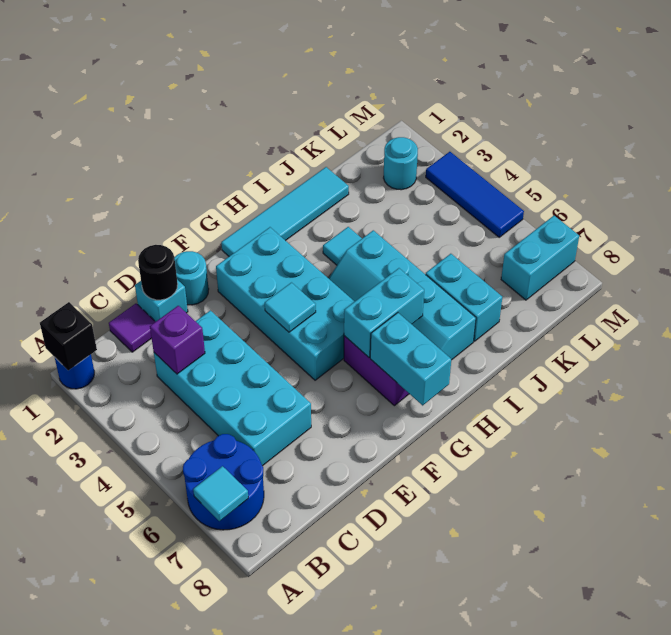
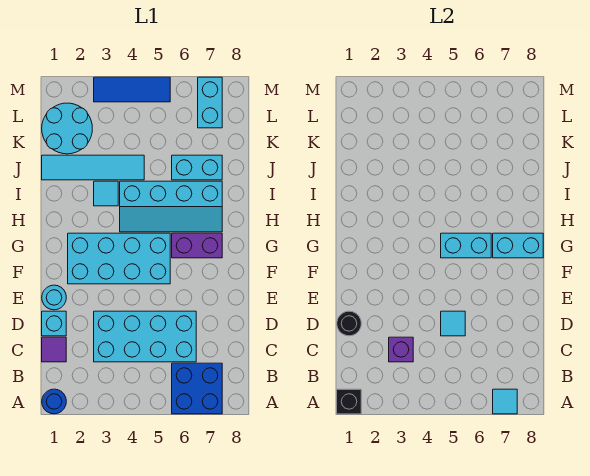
blue round brick A6:B7 level 1 -> blue brick A6:B7 level 1
cyan tile F4 level 2 -> cyan tile D5 level 2
cyan tile G1:J1 level 1 -> cyan tile J1:J4 level 1
cyan brick G6:H6 level 2 -> cyan brick G5:G6 level 2
cyan round brick L2 level 1 -> cyan round brick K1:L2 level 1

